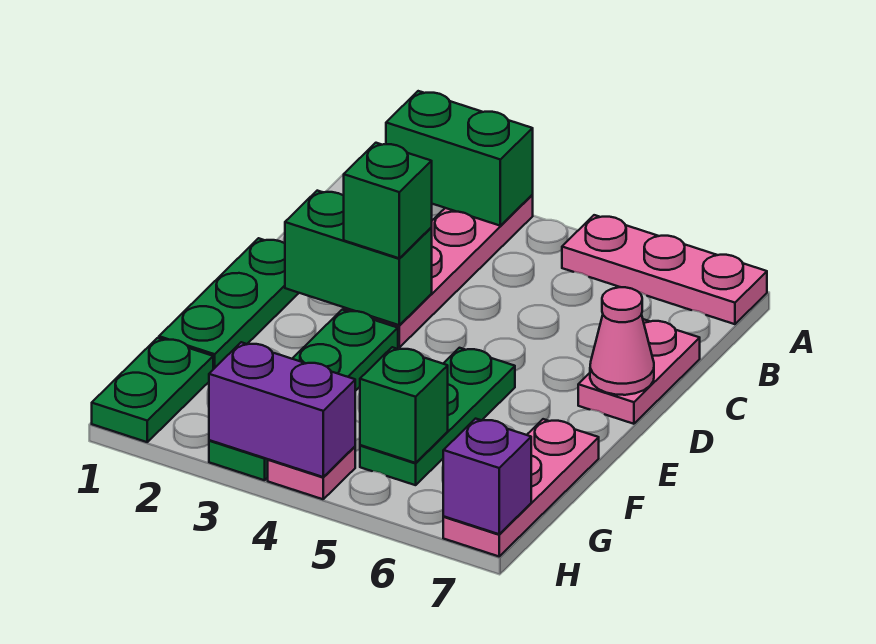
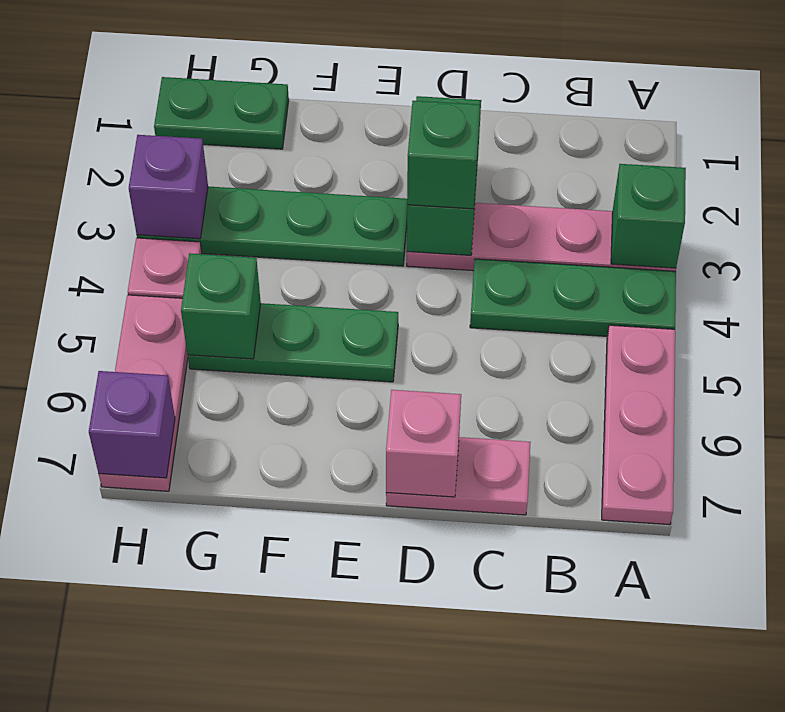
green brick A2:A3 level 2 -> green brick A3 level 2
green plate D1:F1 level 1 -> green plate A4:C4 level 1
pink cone D7 level 2 -> pink brick D7 level 2
pink plate F7:H7 level 1 -> pink plate H5:H7 level 1
purple brick H3:H4 level 2 -> purple brick H3 level 2

